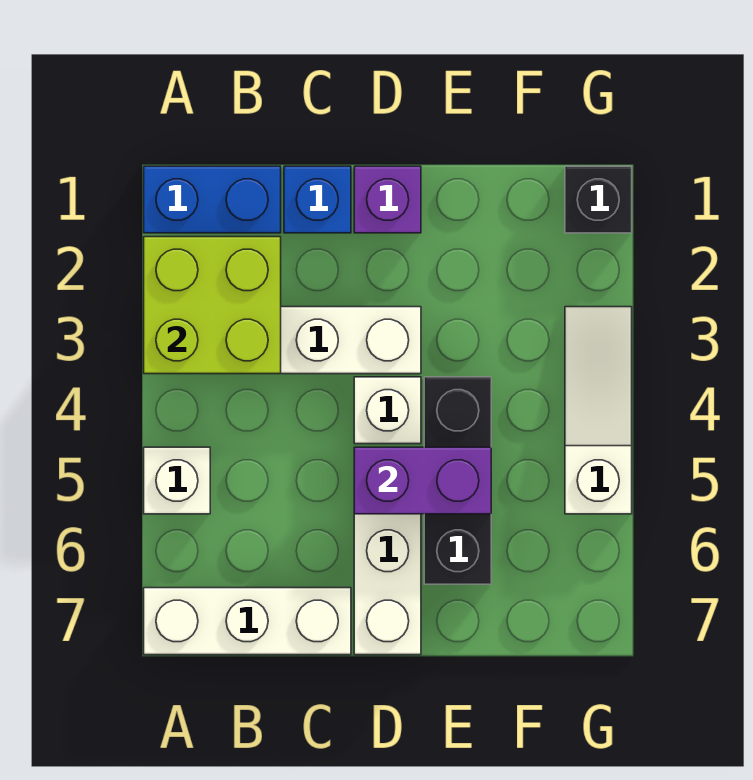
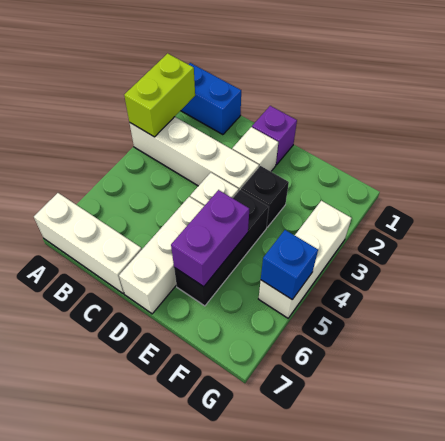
lime brick A2:B3 level 2 -> lime brick A2:A3 level 2
white brick A5 level 1 -> white brick D2 level 1
blue brick C1 level 1 -> blue brick G5 level 2
purple brick D5:E5 level 2 -> purple brick E5:E6 level 2
black brick G1 level 1 -> black brick E3 level 1
white slope G3:G5 level 1 top 5 -> white brick G3:G5 level 1

